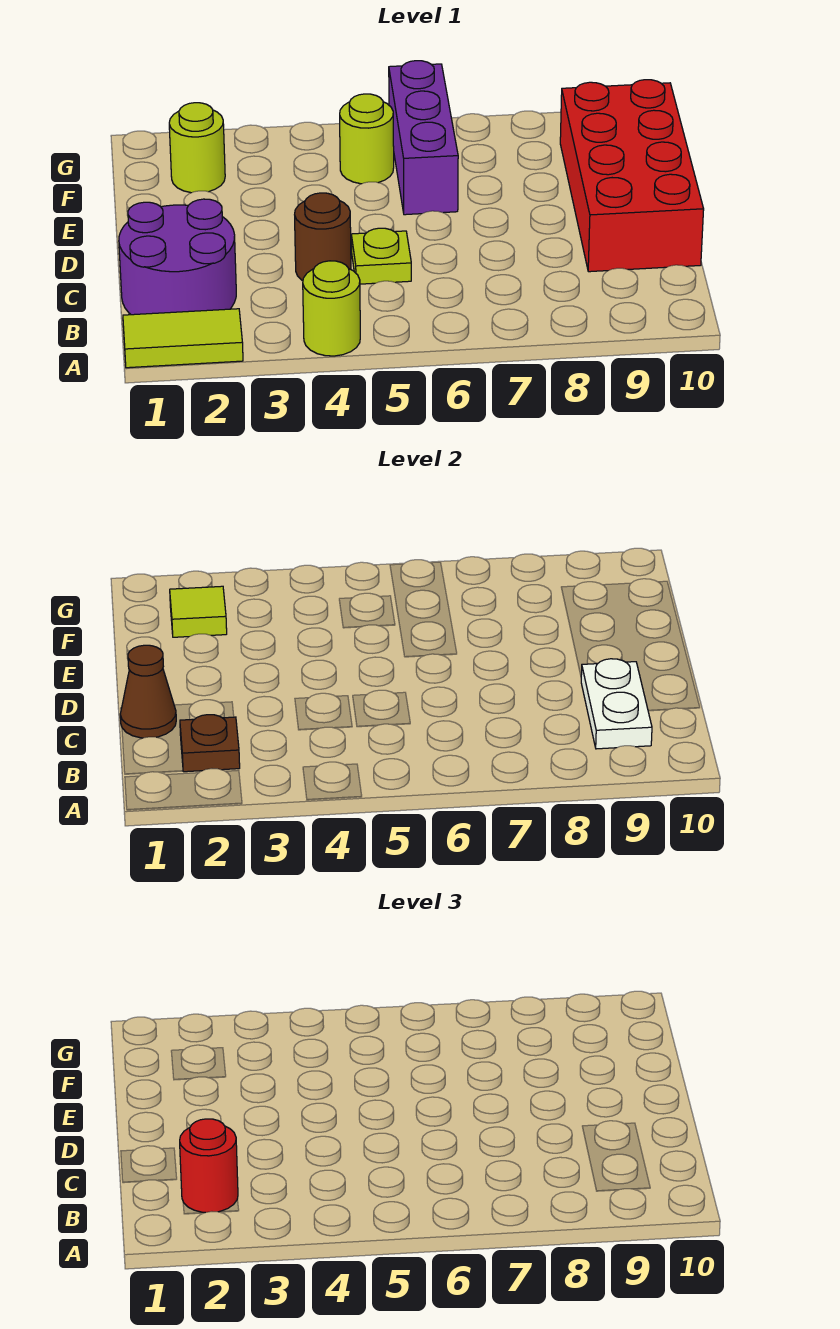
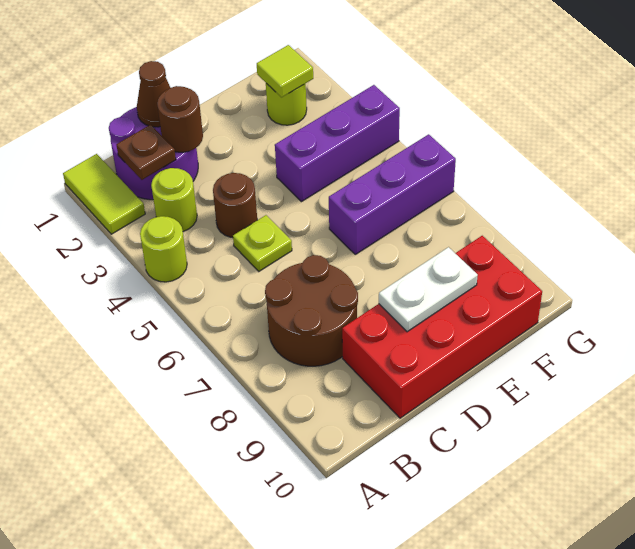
red round brick B2 level 3 -> none
none -> brown round brick B7:C8 level 1
white plate B9:C9 level 2 -> white plate D9:E9 level 2
none -> brown round brick C2 level 2
none -> purple brick E4:G4 level 1
lime round brick F5 level 1 -> lime round brick B3 level 1

